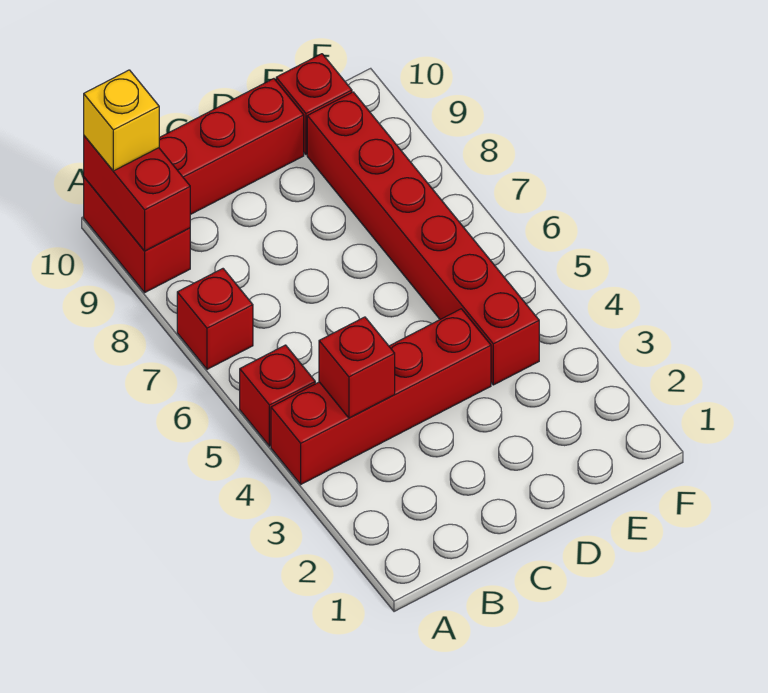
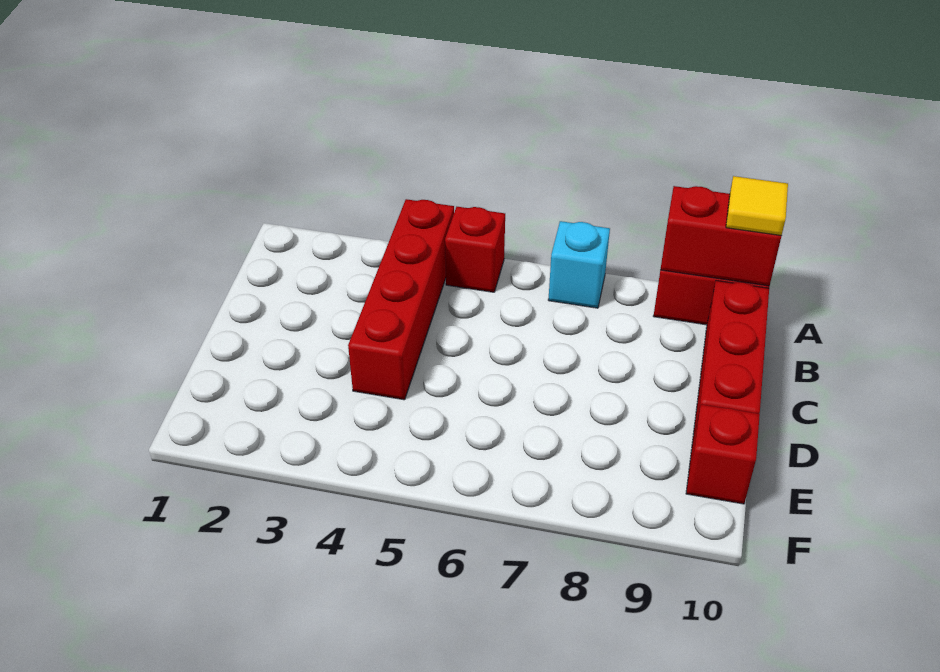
red brick A7 level 1 -> cyan brick A7 level 1
yellow brick A10 level 3 -> yellow tile A10 level 3
red brick B4 level 2 -> none
red brick E4:E9 level 1 -> none

